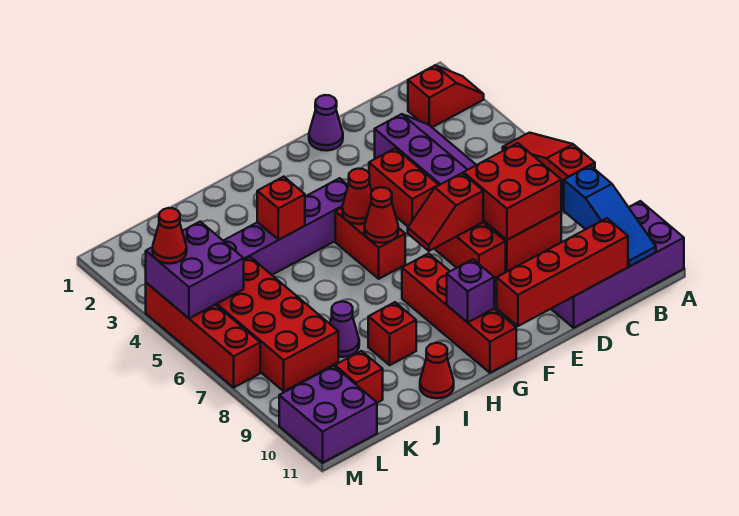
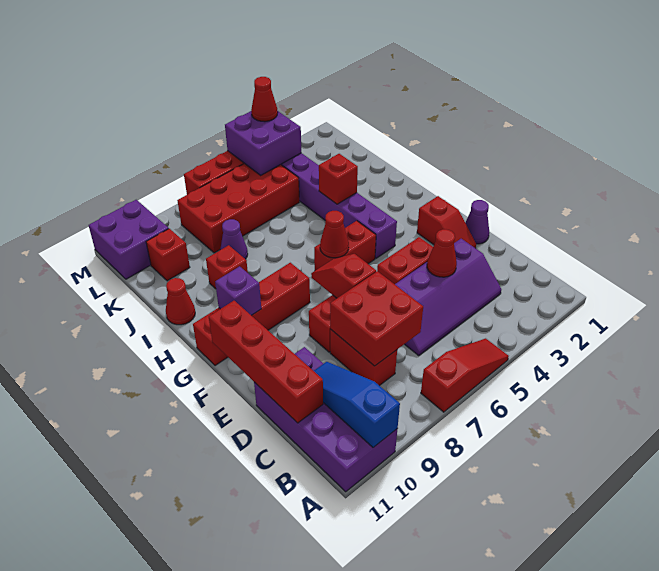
red slope A2:B2 level 1 top B -> red slope E2:F2 level 1 top F
blue slope B9:B11 level 2 top 9 -> blue slope A10:C10 level 2 top A
red cone G5 level 2 -> red cone D4 level 2

